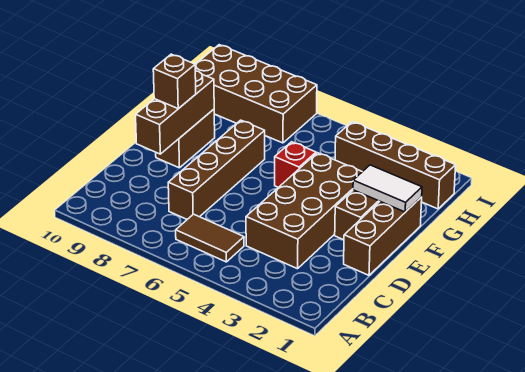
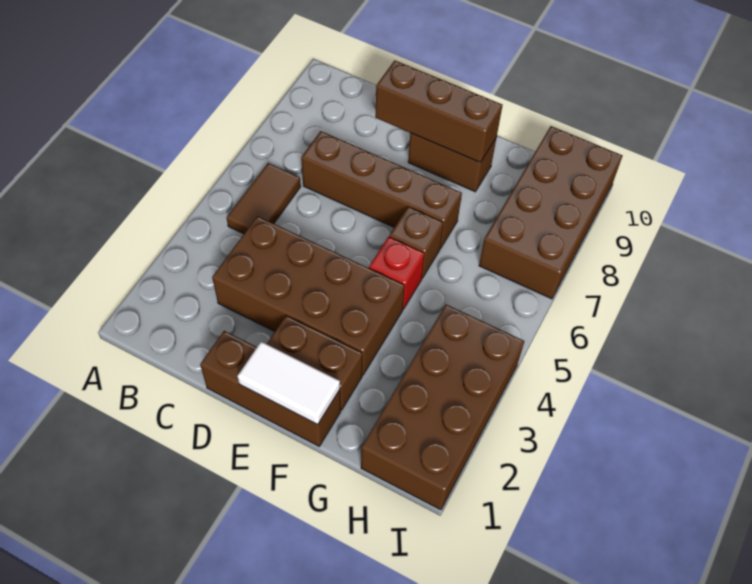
brown brick E9 level 3 -> brown brick F6 level 1
white tile F1:F2 level 2 -> white tile E1:F1 level 2
brown brick H1:H4 level 1 -> brown brick H1:I4 level 1

